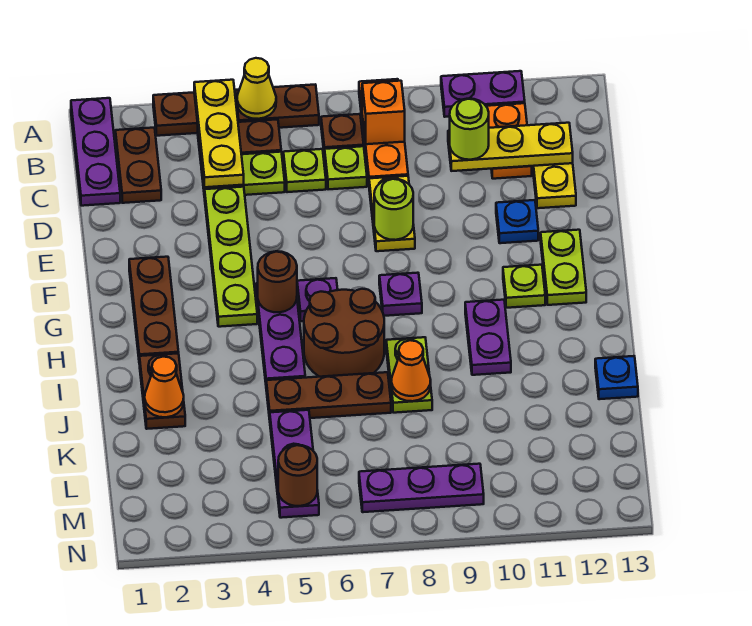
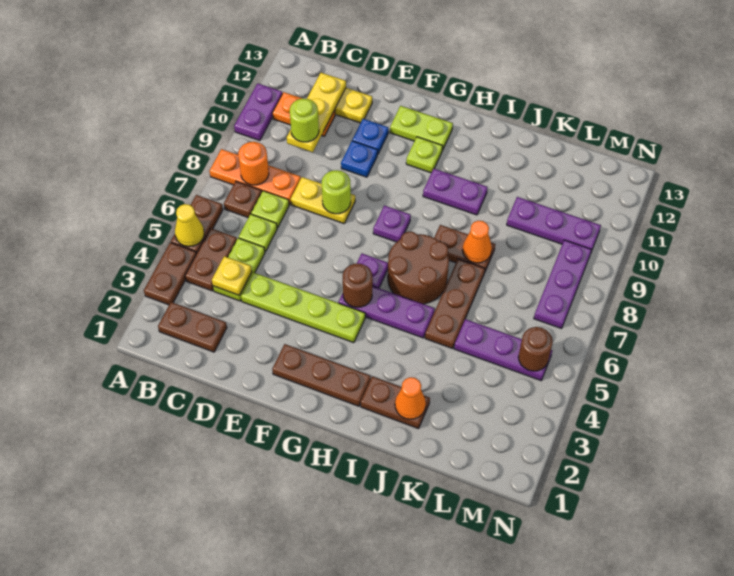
purple plate A1:C1 level 1 -> purple plate K10:M10 level 1
yellow plate A4:C4 level 2 -> yellow plate C4 level 2
orange brick B8 level 2 -> orange round brick B8 level 2
lime plate I8:J8 level 1 -> brown plate I8:J8 level 1
blue plate J13 level 1 -> blue plate E10 level 1

